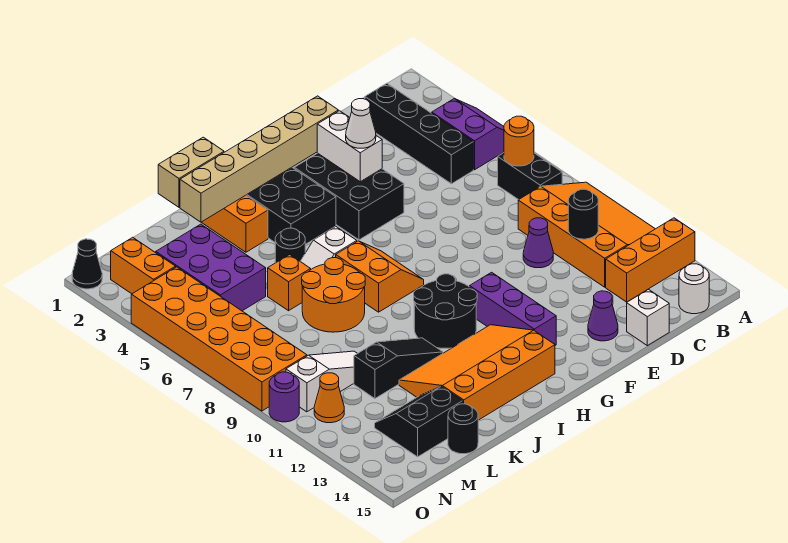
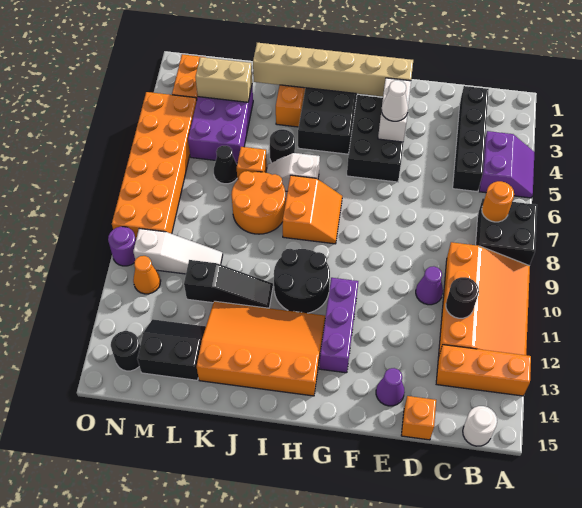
black brick B7:B8 level 1 -> black brick A7:B8 level 1
white brick D15 level 1 -> orange brick D15 level 1
tan brick J1:K1 level 2 -> tan brick L3:M3 level 2
black round brick L15 level 1 -> black round brick N14 level 1
black cone O1 level 1 -> black cone L6 level 1

